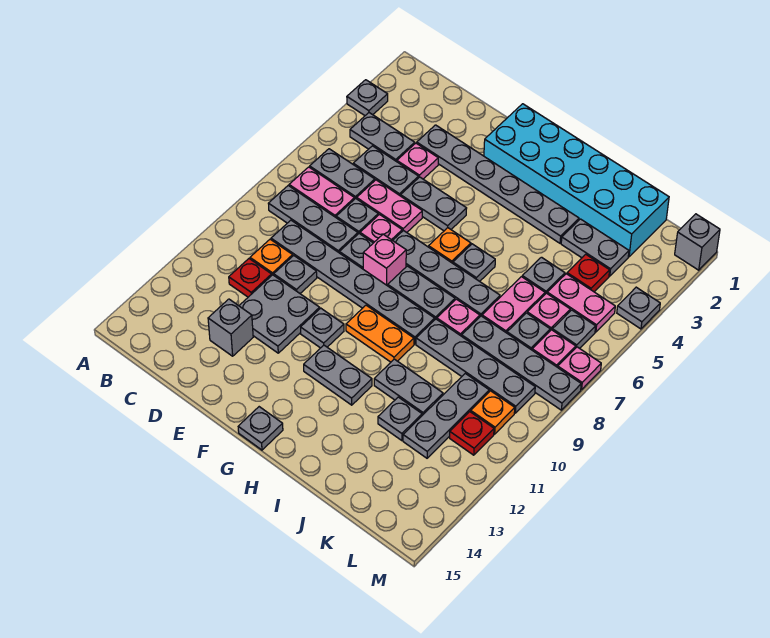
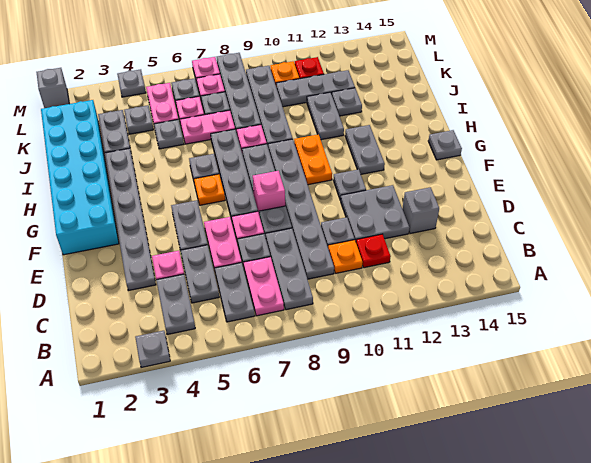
red plate K4 level 1 -> grey plate K4 level 1

